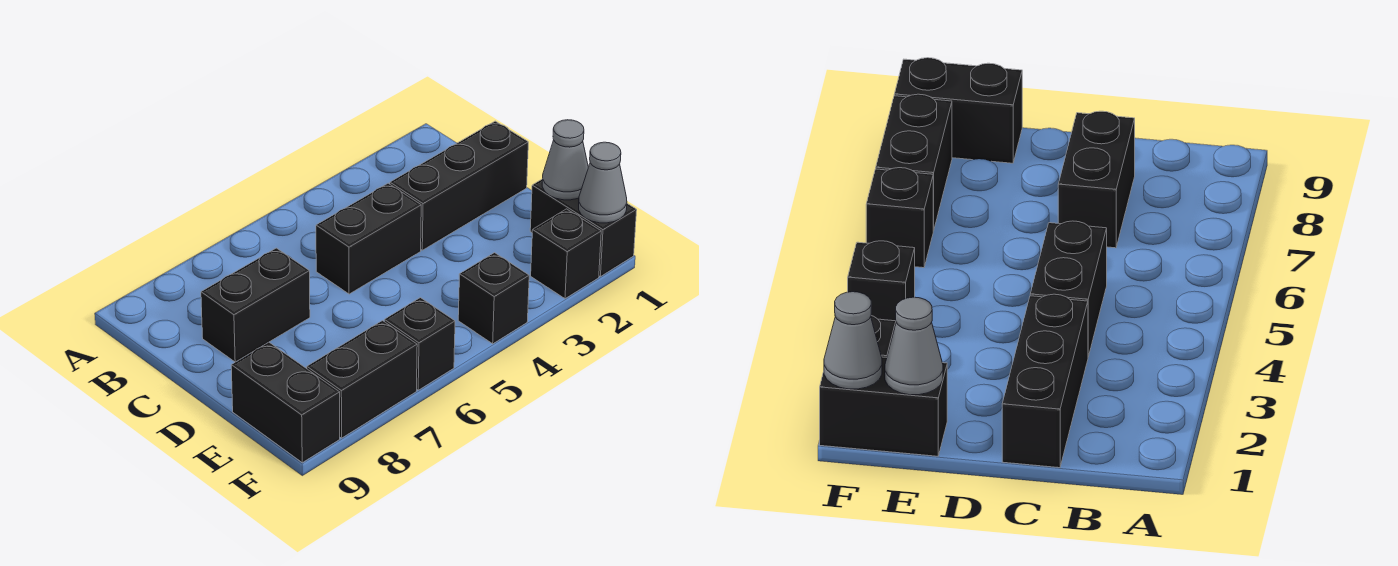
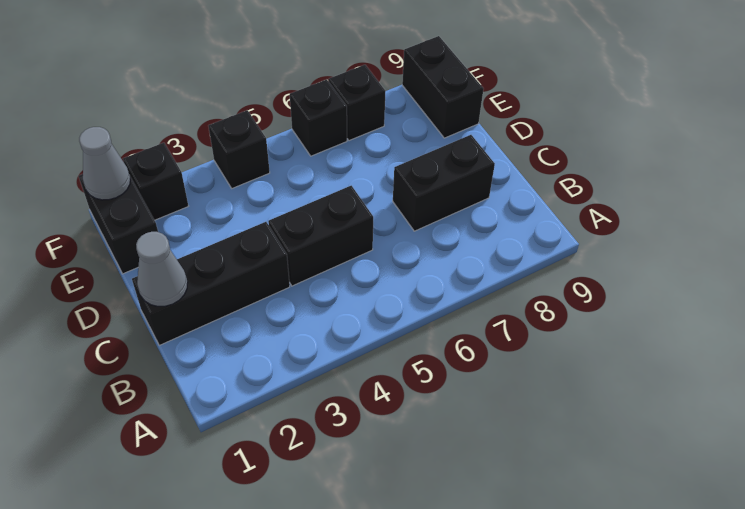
grey cone E1 level 2 -> grey cone C1 level 2
black brick F7:F8 level 1 -> black brick F7 level 1

